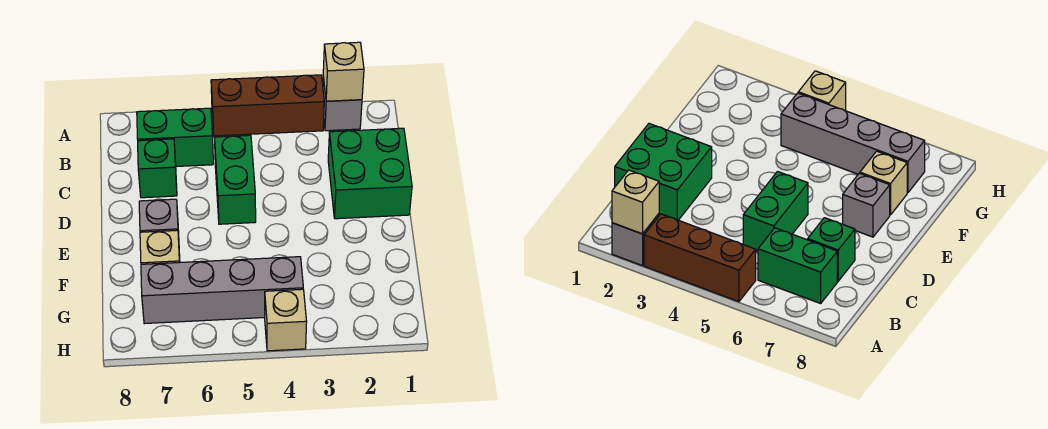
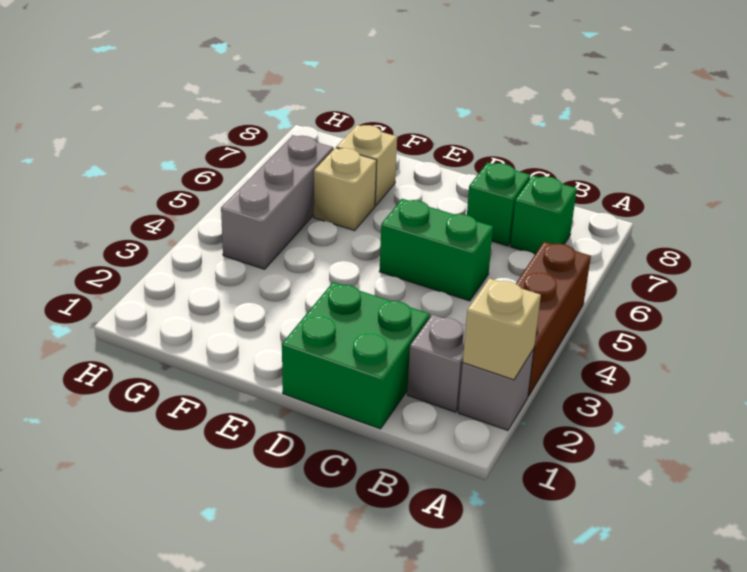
green brick B6:B7 level 1 -> green brick B7 level 1
grey brick E7 level 1 -> grey brick B2 level 1
grey brick G4:G7 level 1 -> grey brick G4:G6 level 1
tan brick H4 level 1 -> tan brick F6 level 1

